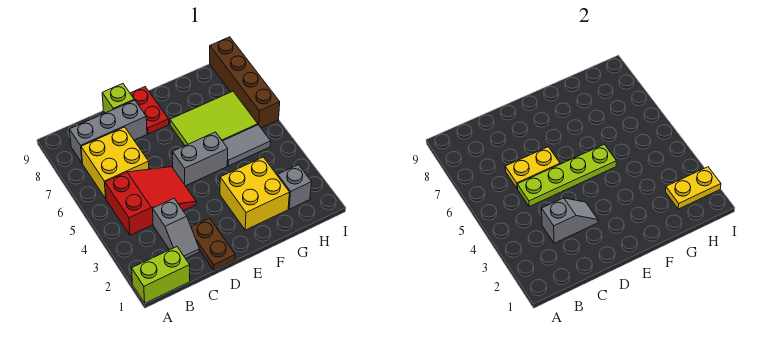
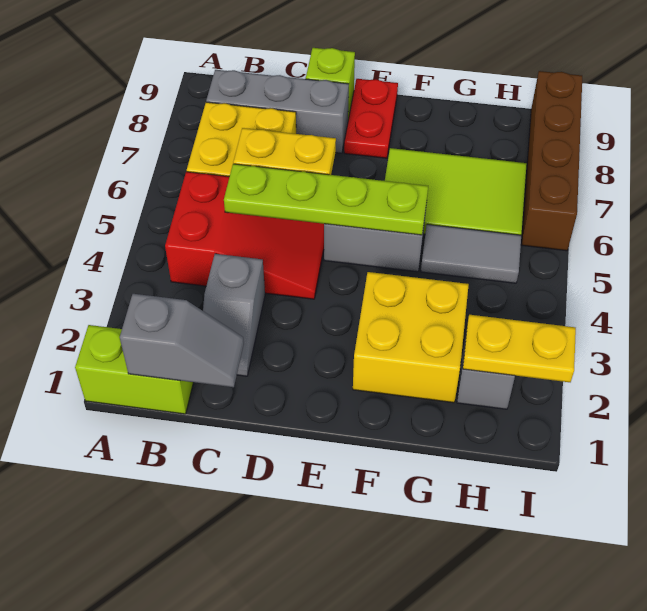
grey slope C3:D3 level 2 top C -> grey slope B1:C1 level 2 top B
brown plate D1:D2 level 1 -> none

